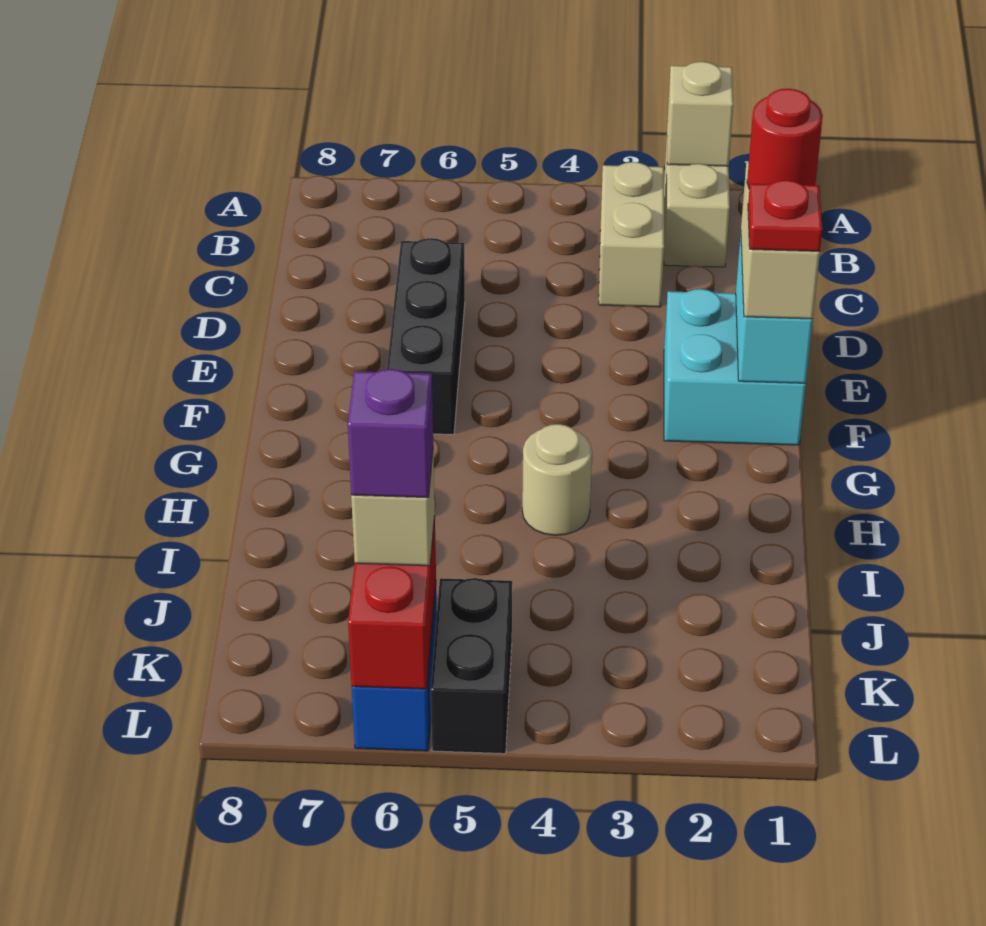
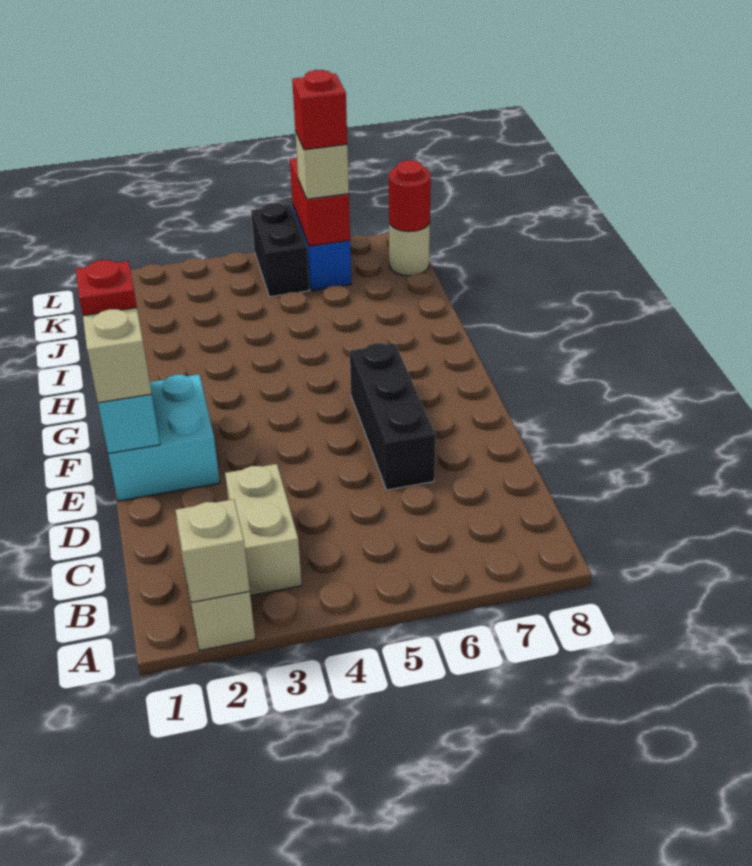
red round brick E1 level 4 -> red round brick K8 level 2
tan round brick H4 level 1 -> tan round brick K8 level 1
purple brick K6 level 4 -> red brick K6 level 4

